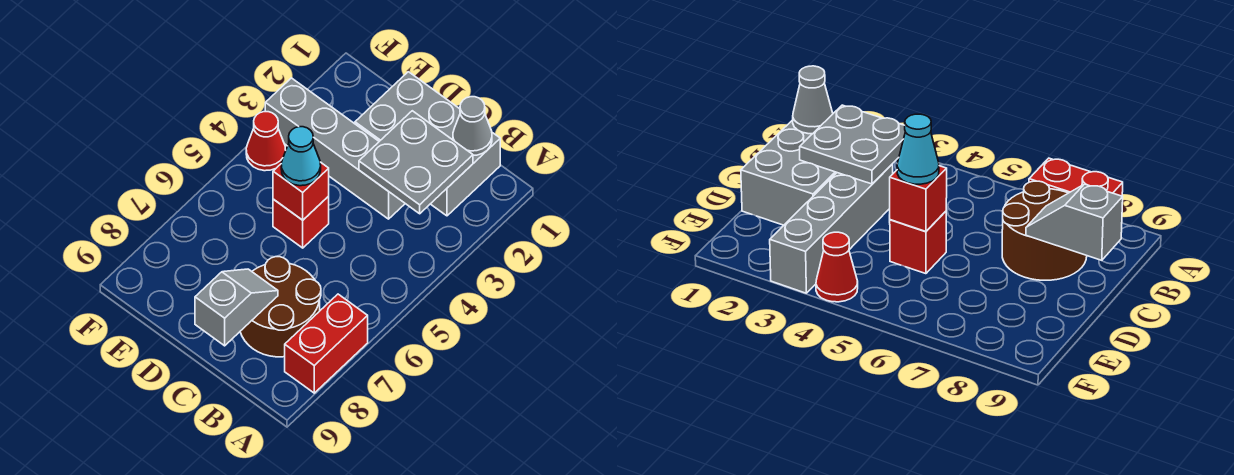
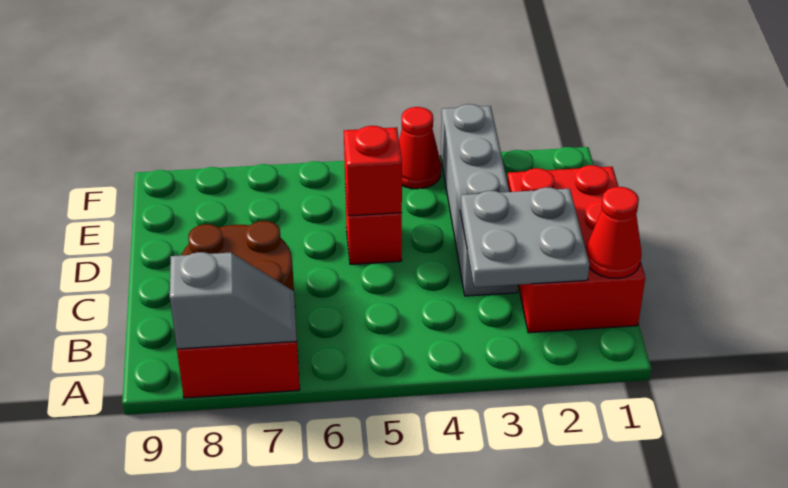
grey brick B1:D2 level 1 -> red brick B1:D2 level 1
grey cone B1 level 2 -> red cone B1 level 2
grey slope C8:C9 level 2 top 9 -> grey slope A7:A8 level 2 top 8
cyan cone D5 level 3 -> none

